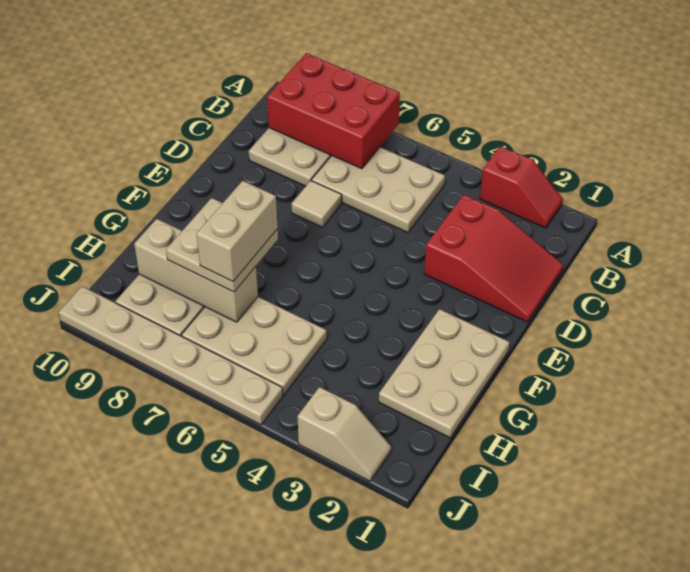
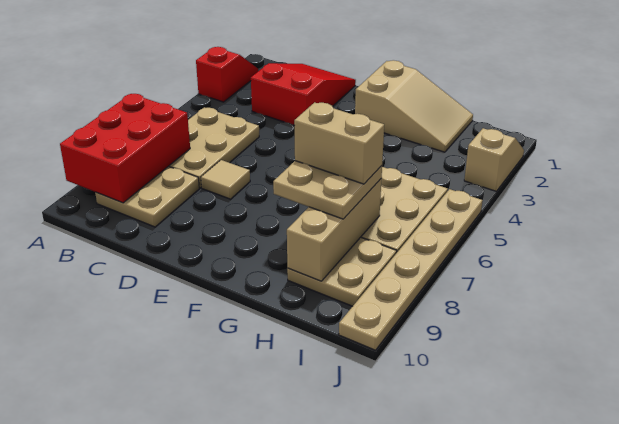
tan plate F1:H2 level 1 -> tan slope F1:H2 level 1 top F

